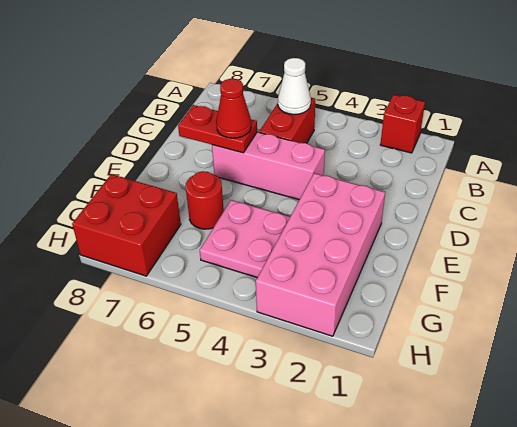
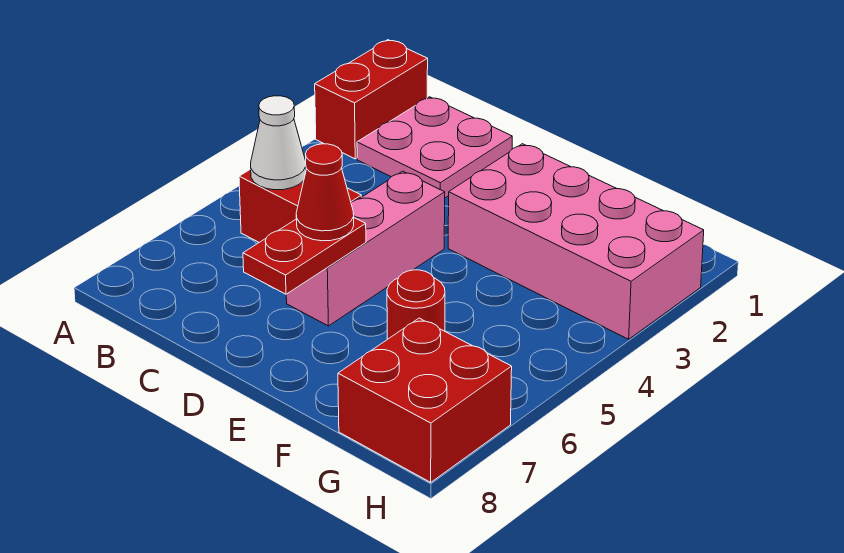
red brick A2 level 1 -> red brick A1:A2 level 1
pink plate F4:G5 level 1 -> pink plate B1:C2 level 1

